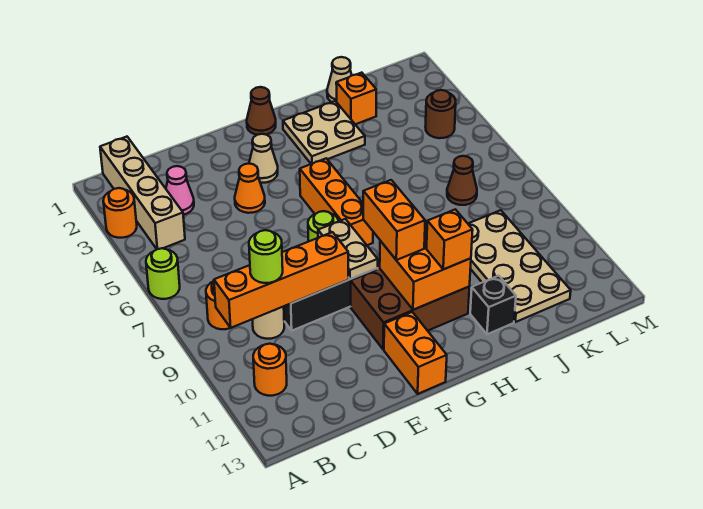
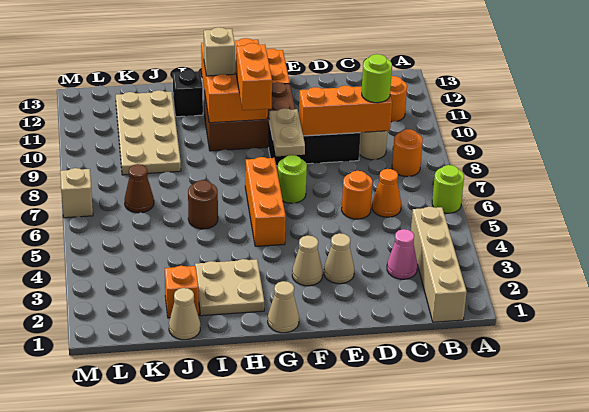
orange round brick A3 level 1 -> orange round brick D6 level 1
orange brick B9:E9 level 2 -> orange brick C9:E9 level 2
none -> tan cone E3 level 1
orange cone E4 level 1 -> orange cone C6 level 1
brown cone G1 level 1 -> tan cone G1 level 1
orange brick G10:H11 level 2 -> orange brick G10:H12 level 2
orange brick H11 level 3 -> tan brick H11 level 3
brown round brick L4 level 1 -> brown round brick I6 level 1
none -> tan brick M7 level 1

